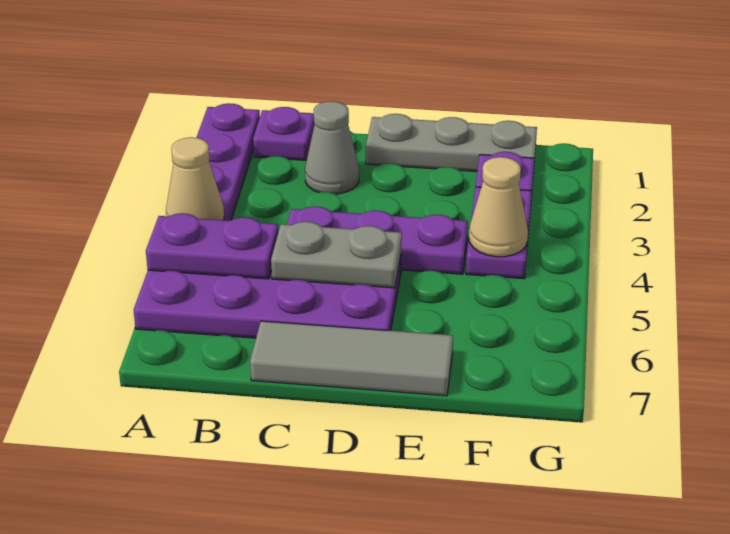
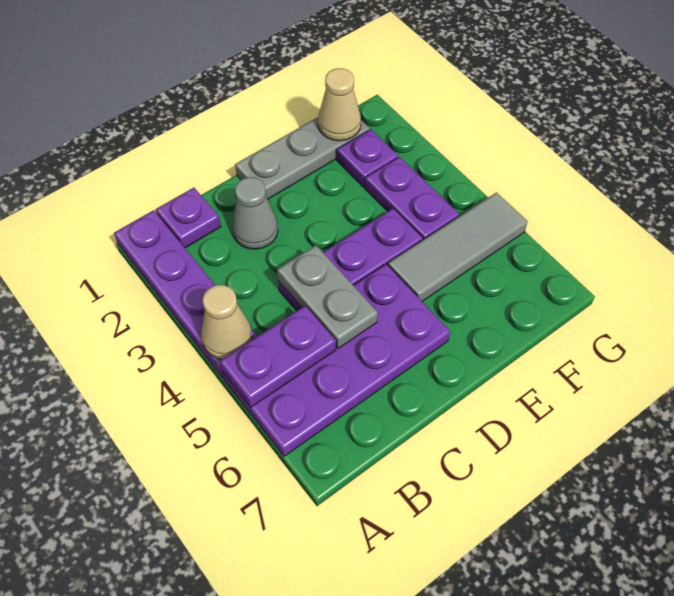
grey plate C5:D5 level 2 -> grey plate C4:C5 level 2
grey tile C7:E7 level 1 -> grey tile E5:G5 level 1
tan cone F4 level 2 -> tan cone F1 level 2

